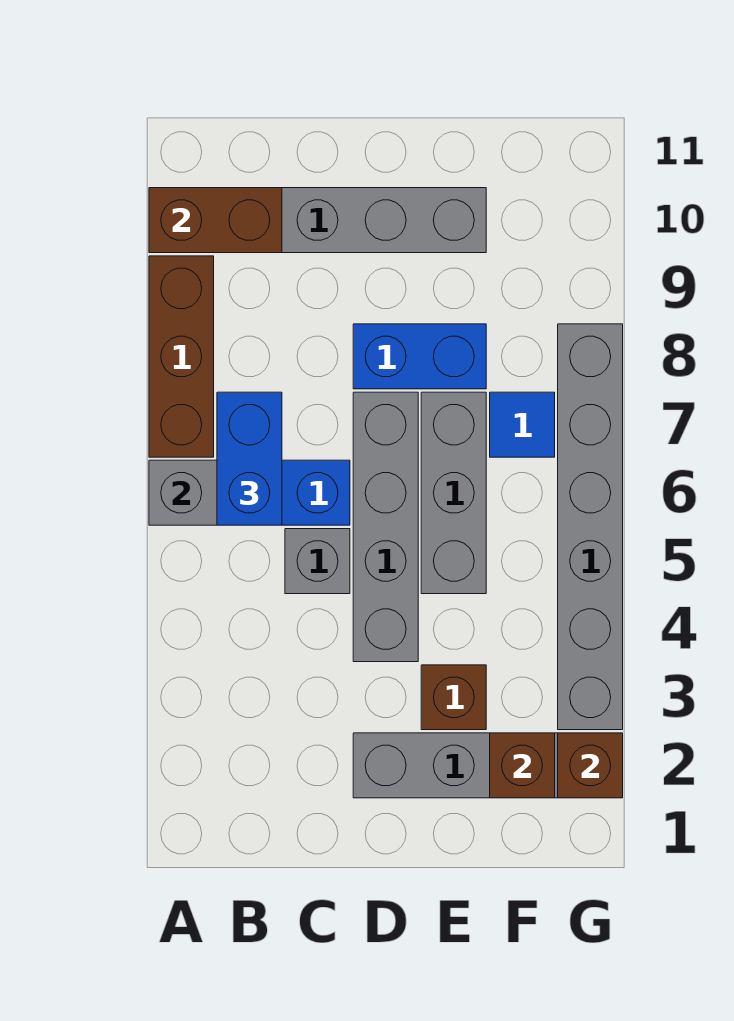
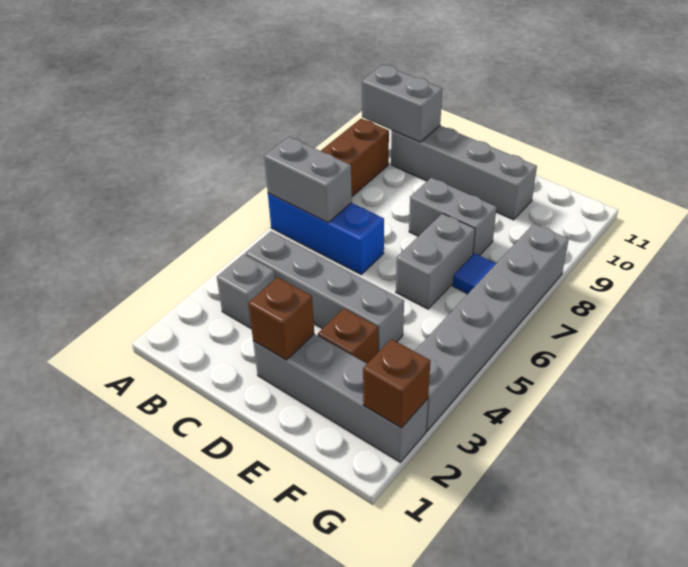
brown brick A10:B10 level 2 -> grey brick A10:B10 level 2
blue brick B6:B7 level 3 -> none
grey brick C5 level 1 -> grey brick B3 level 1
grey brick D4:D7 level 1 -> grey brick B4:E4 level 1
blue brick D8:E8 level 1 -> grey brick D8:E8 level 1
grey brick E5:E7 level 1 -> grey brick E6:E7 level 1
brown brick F2 level 2 -> brown brick D2 level 2

